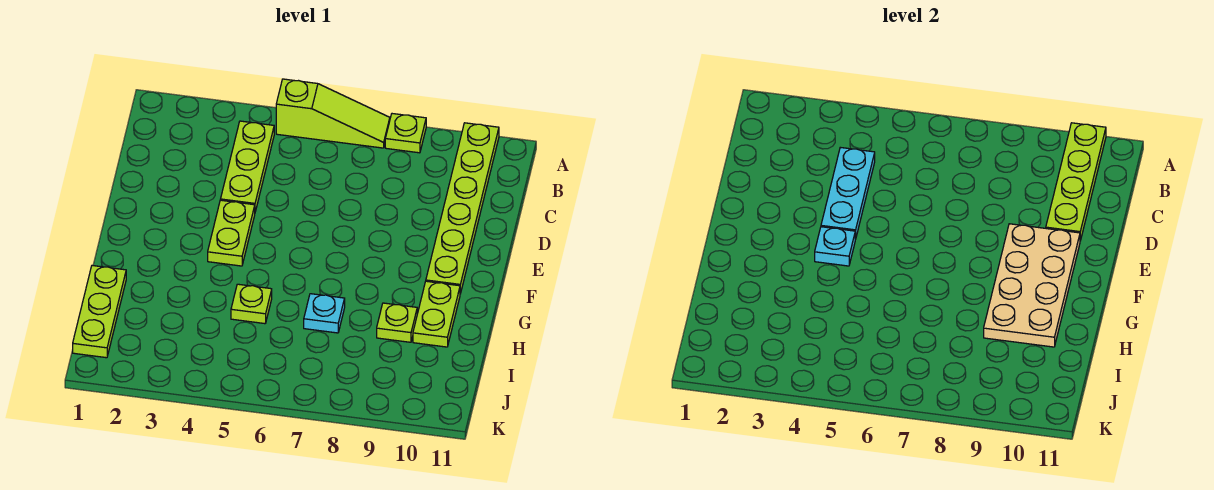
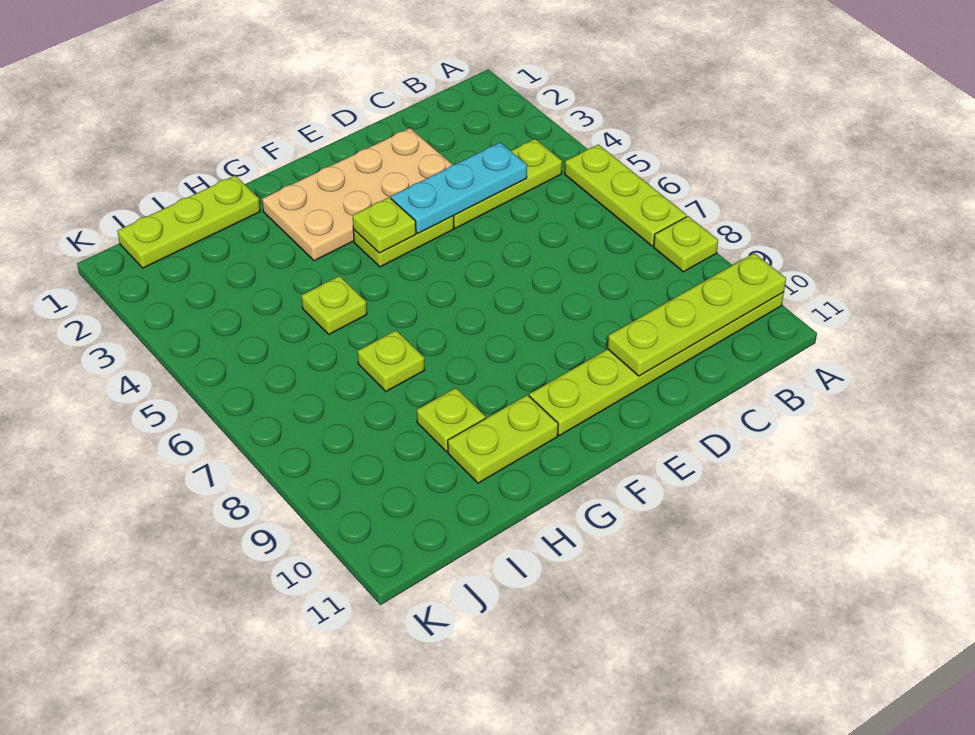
lime slope A5:A7 level 1 top 5 -> lime plate A5:A7 level 1
tan plate E9:H10 level 2 -> tan plate D2:G3 level 1
cyan plate F4 level 2 -> lime plate F4 level 2
cyan plate H7 level 1 -> lime plate H7 level 1

